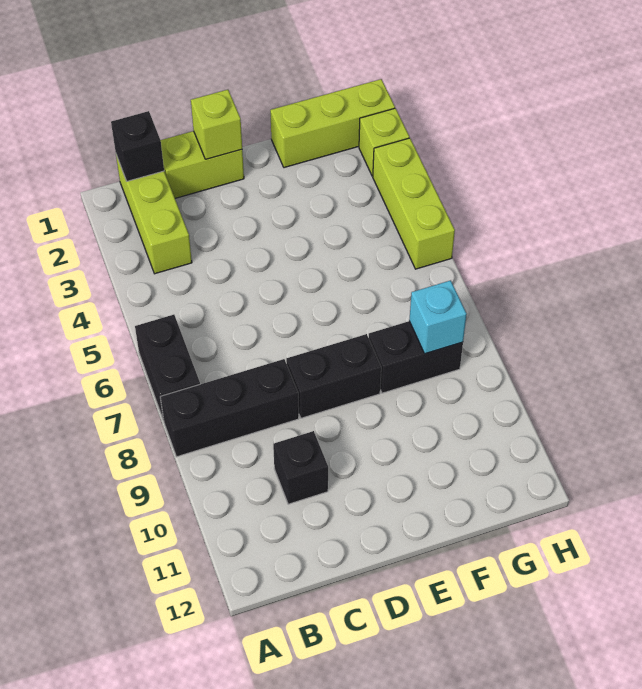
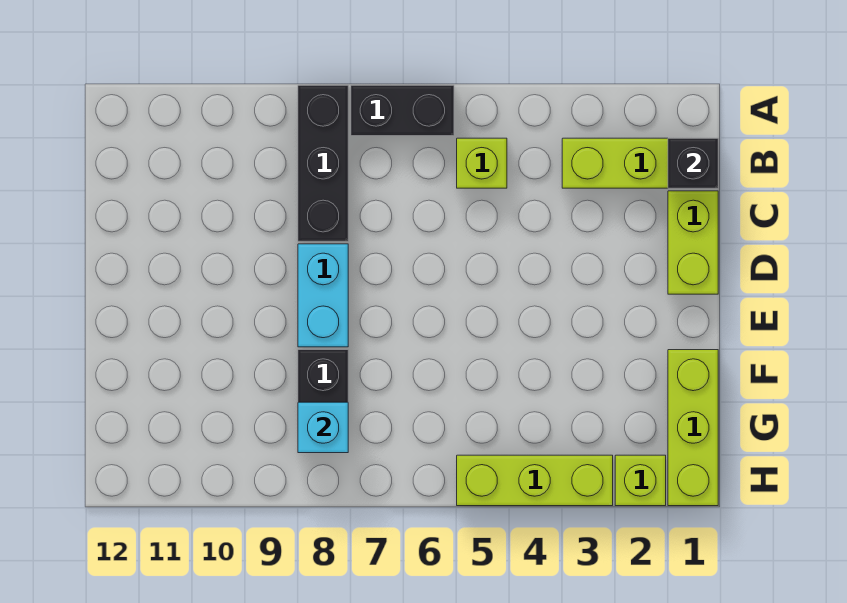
black brick C10 level 1 -> none
lime brick D1 level 2 -> lime brick B5 level 1
black brick D8:E8 level 1 -> cyan brick D8:E8 level 1

